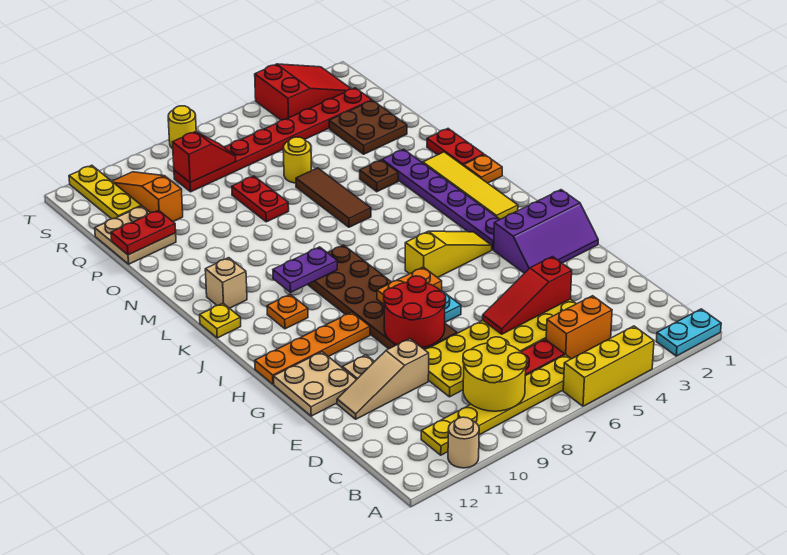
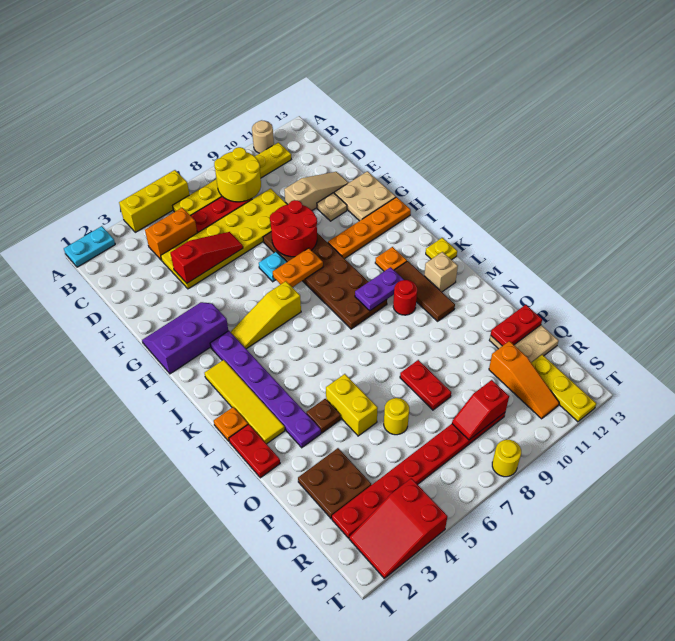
none -> red round brick L10 level 1
brown tile M6:O6 level 1 -> brown tile K11:M11 level 1
none -> yellow brick N5:O5 level 1

